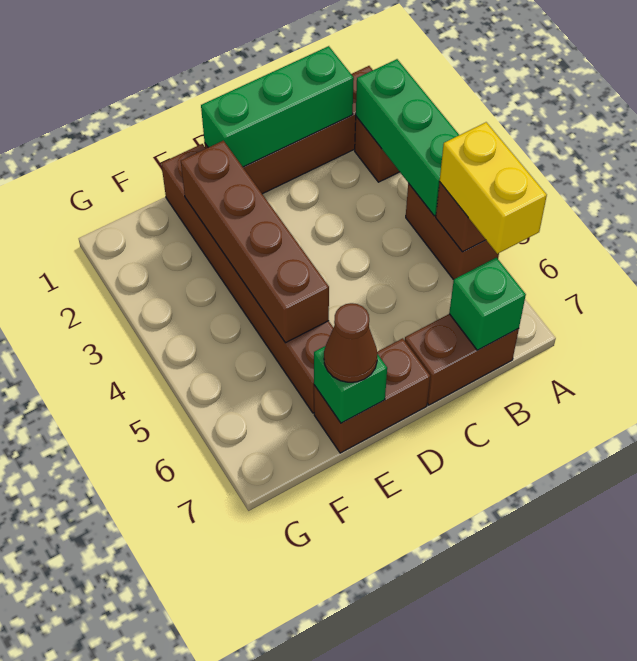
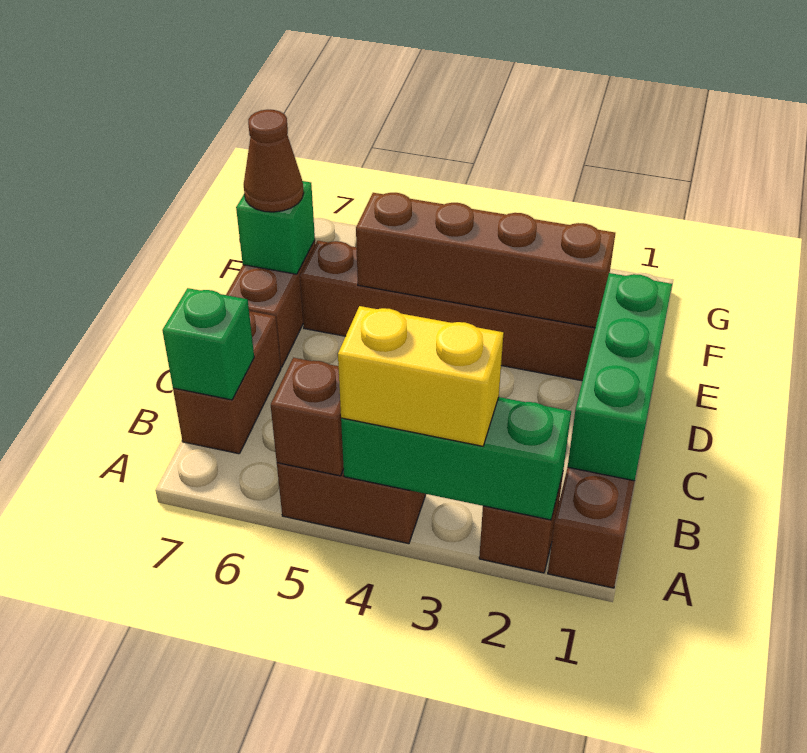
yellow brick A5:A6 level 3 -> yellow brick A3:A4 level 3

